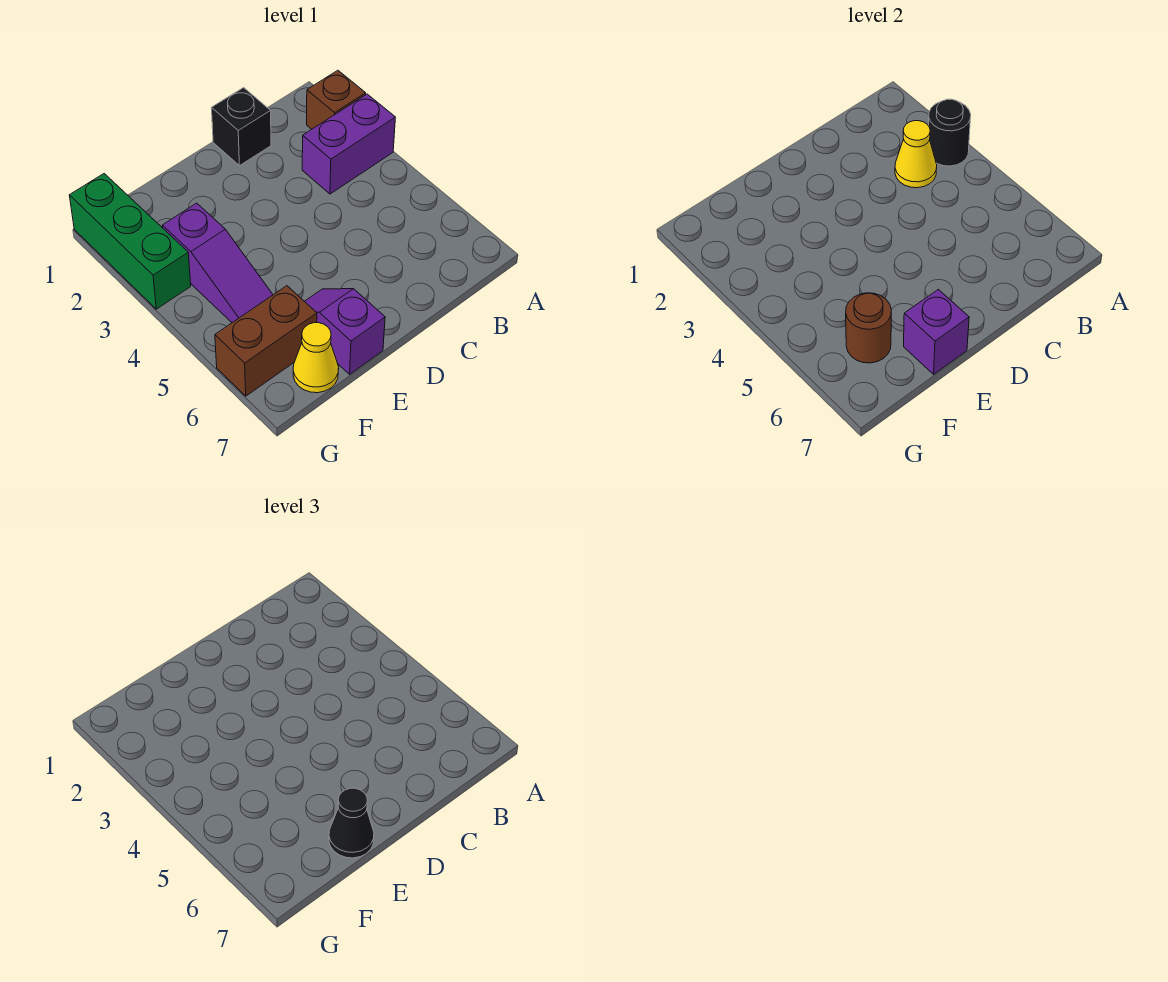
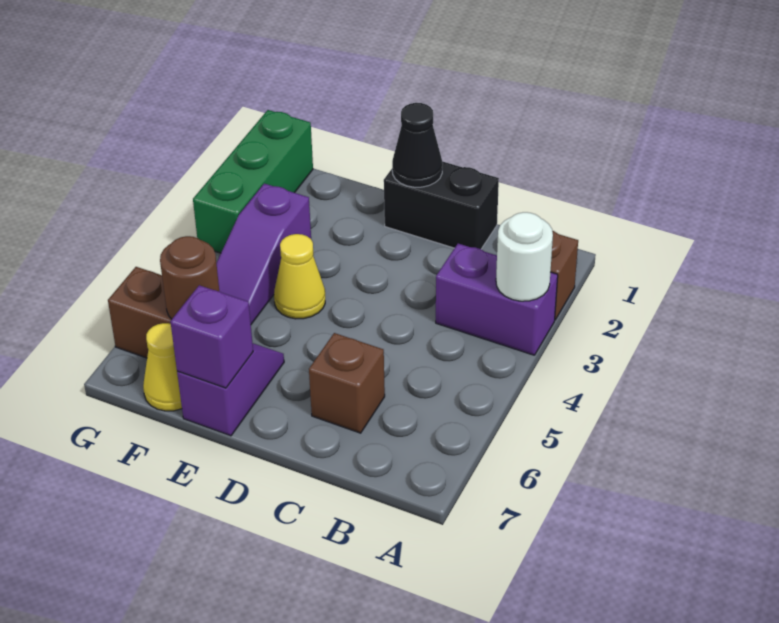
black round brick A3 level 2 -> white round brick A3 level 2
yellow cone B3 level 2 -> yellow cone E4 level 1
black brick C1 level 1 -> black brick C1:D1 level 1
none -> brown brick C6 level 1
black cone E7 level 3 -> black cone D1 level 2

